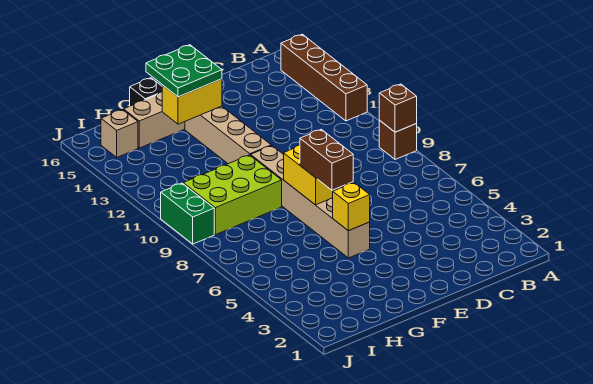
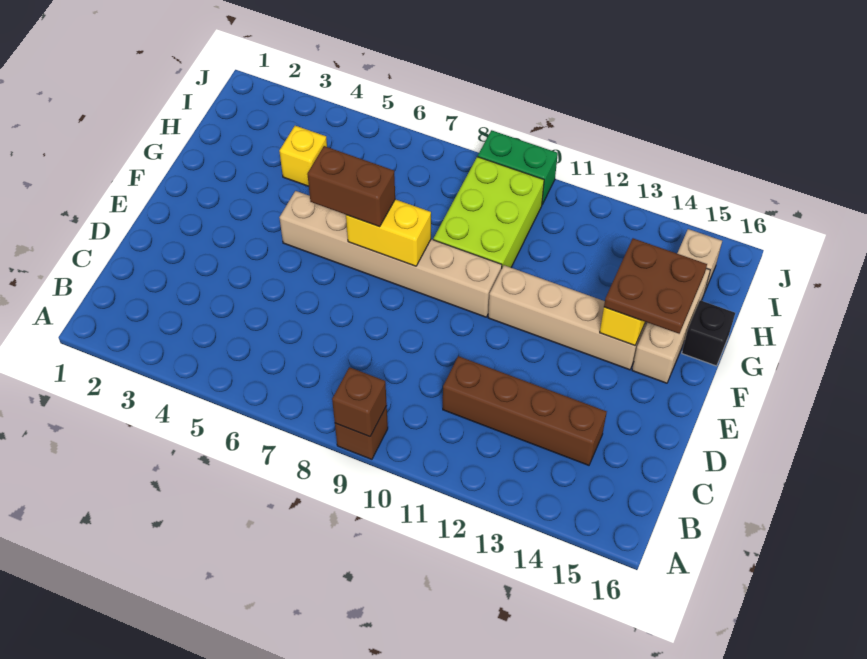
brown brick A12:A15 level 1 -> brown brick C11:C14 level 1
yellow brick F5 level 2 -> yellow brick H4 level 1
green plate F14:G15 level 3 -> brown plate F14:G15 level 3

